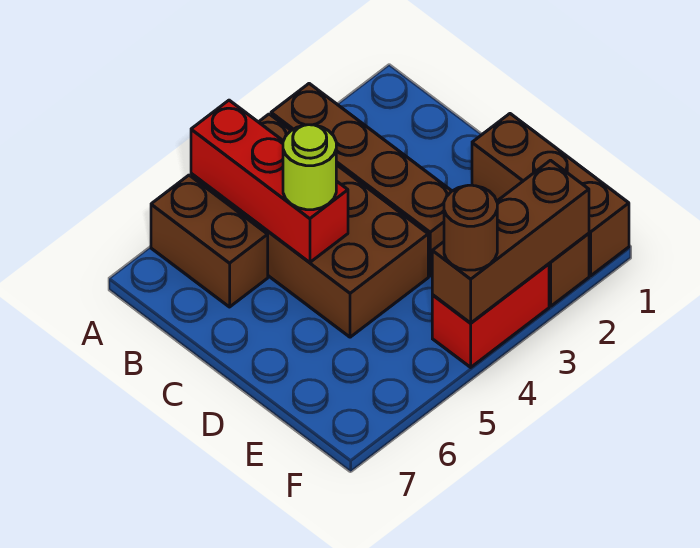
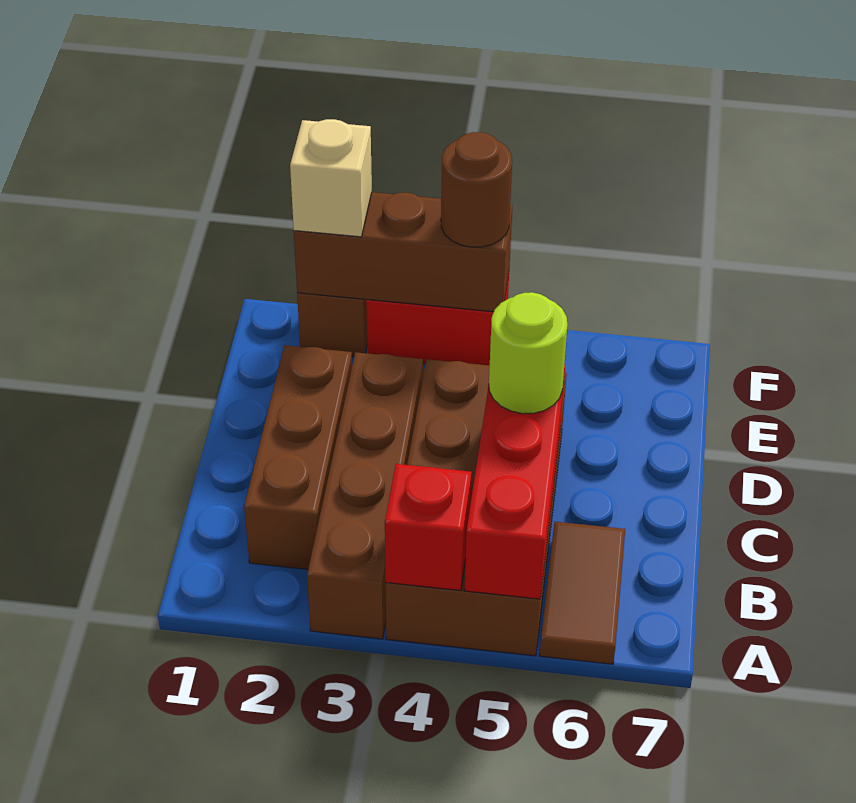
none -> red brick A4 level 2
brown brick A6:B6 level 1 -> brown tile A6:B6 level 1
brown brick D1:F1 level 1 -> brown brick B2:D2 level 1
none -> tan brick F2 level 3

